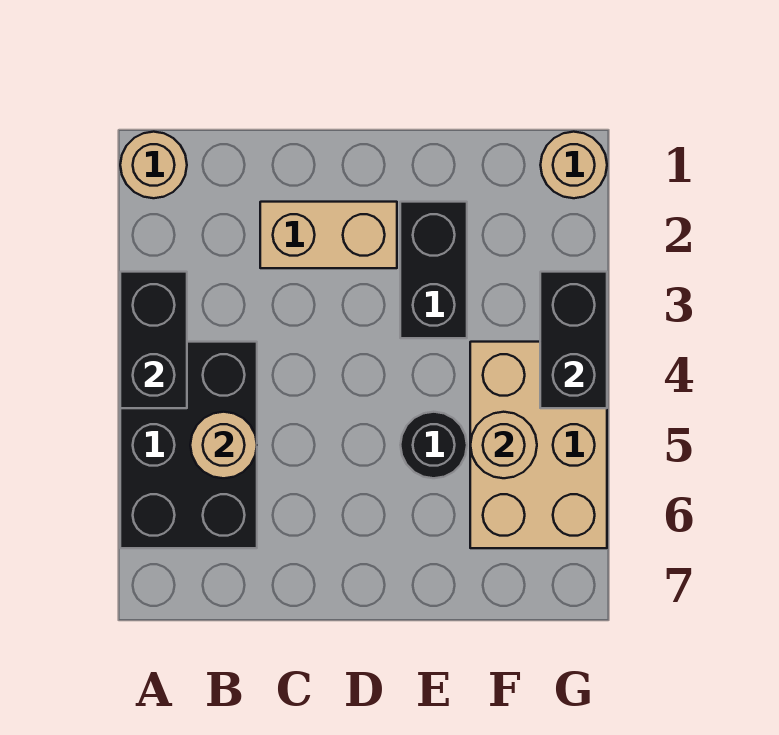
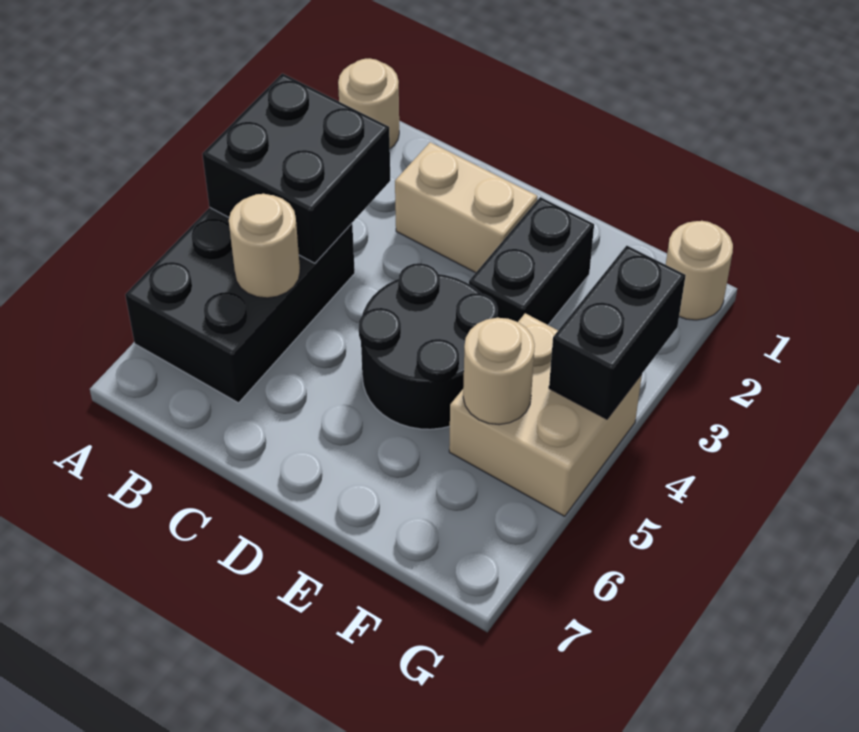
black brick A3:A4 level 2 -> black brick A3:B4 level 2
black round brick E5 level 1 -> black round brick D4:E5 level 1
tan brick F4:G6 level 1 -> tan brick F4:G5 level 1

